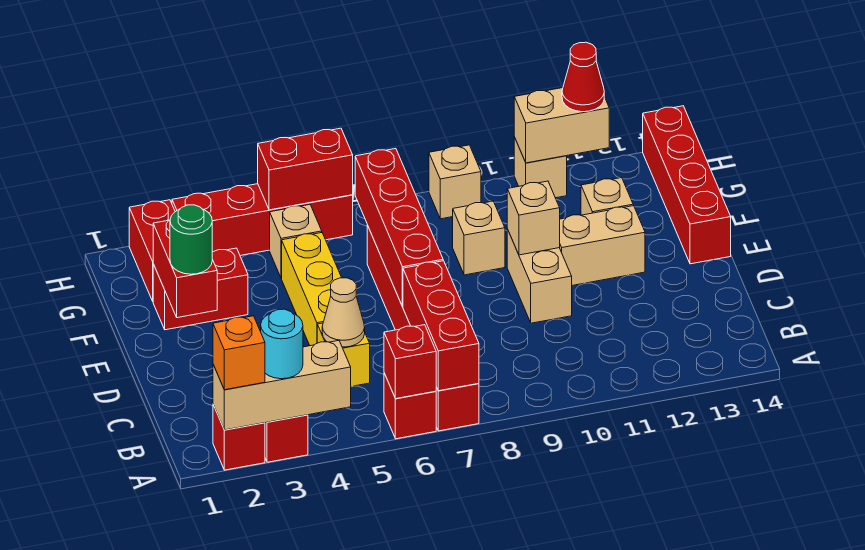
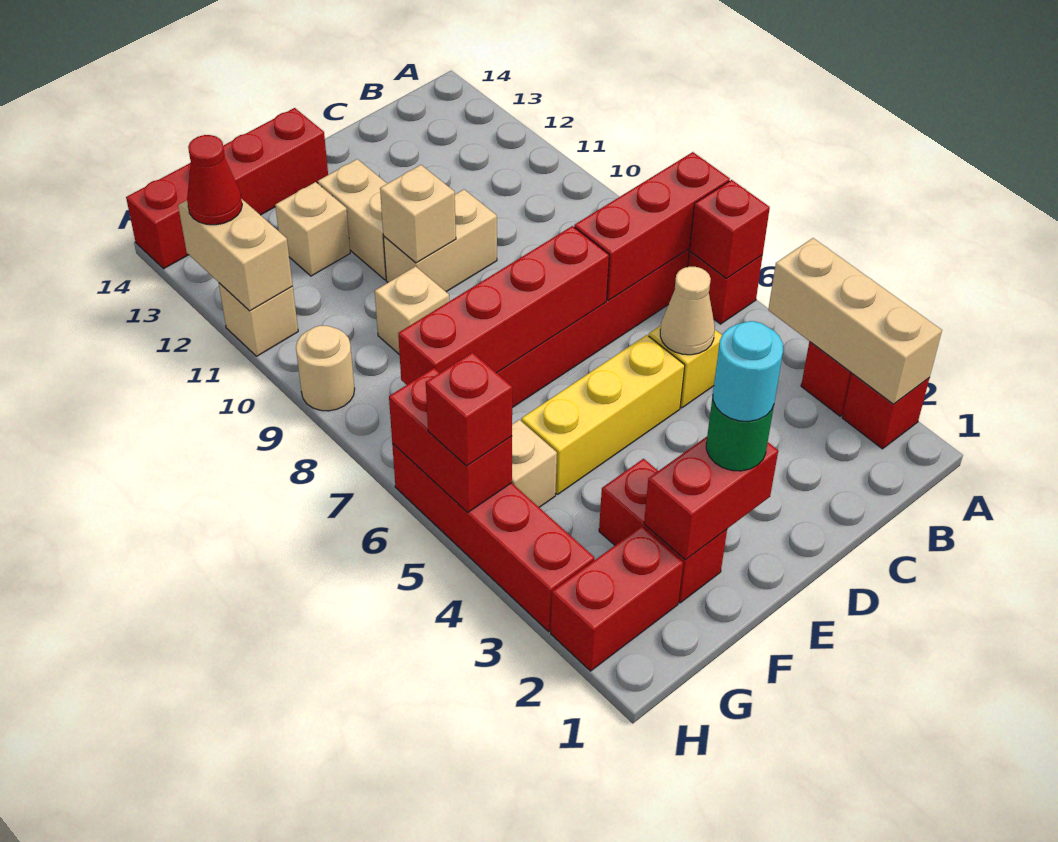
orange brick A2 level 3 -> none
cyan round brick A3 level 3 -> cyan round brick E2 level 4
none -> red brick H5 level 3
tan brick H9 level 1 -> tan round brick H9 level 1

